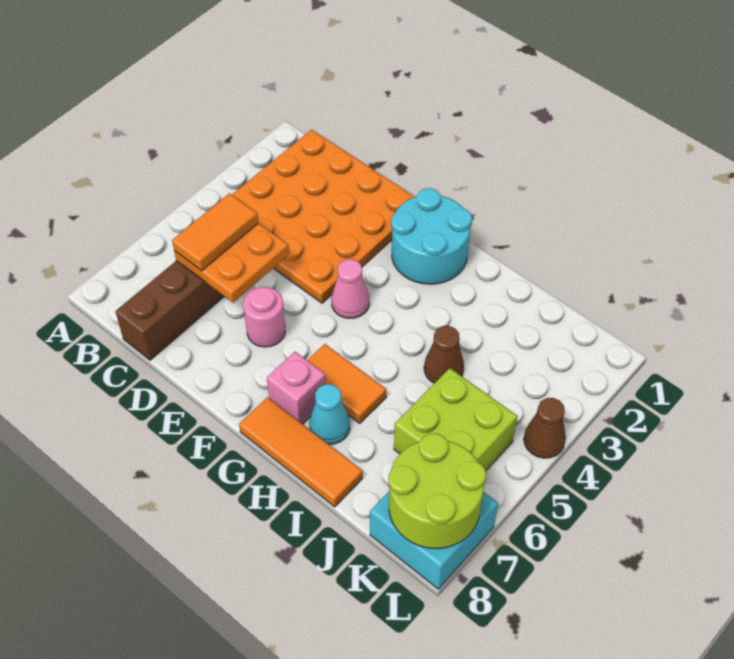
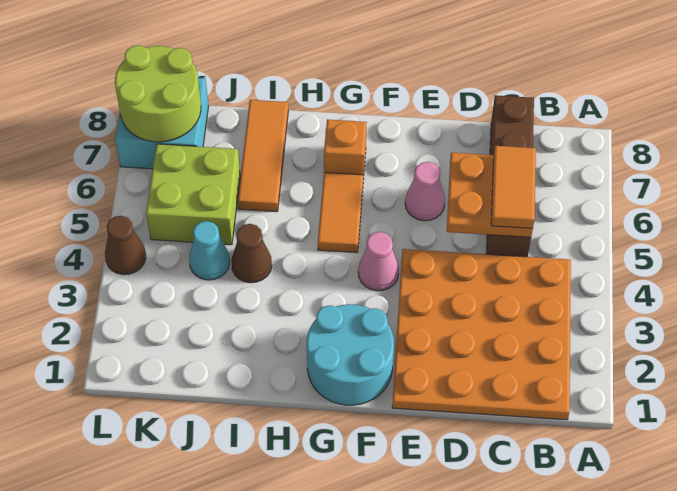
pink round brick E6 level 1 -> pink cone E6 level 1
orange tile G6:H6 level 1 -> orange tile G5:G6 level 1
pink brick G7 level 1 -> orange brick G7 level 1
orange tile G8:I8 level 1 -> orange tile I6:I8 level 1
cyan cone H7 level 1 -> cyan cone J4 level 1

